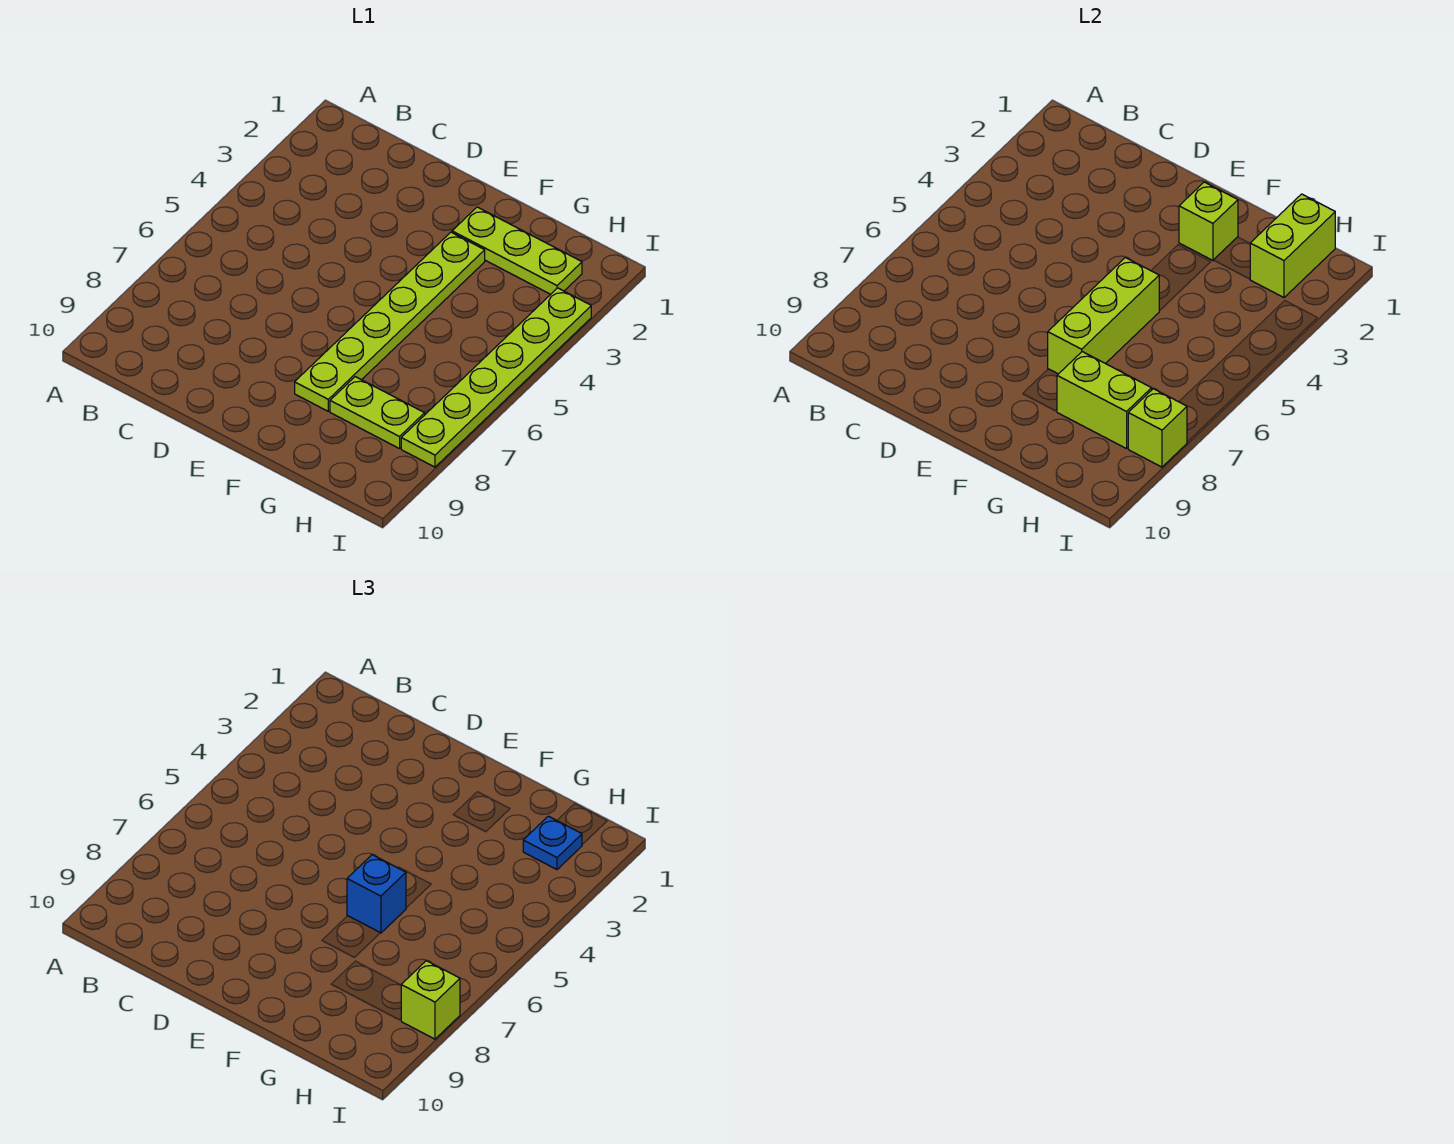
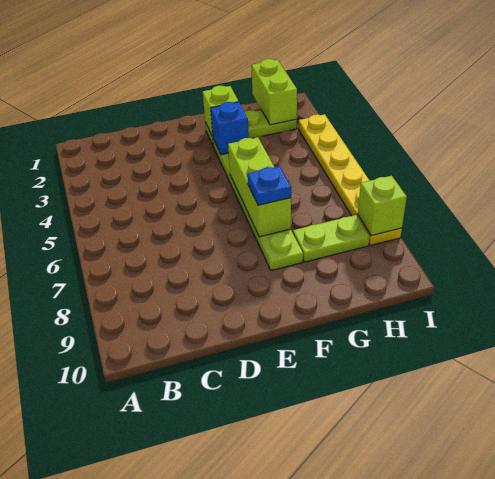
blue brick F6 level 3 -> blue brick F3 level 2
lime brick G8:H8 level 2 -> none
blue plate H2 level 3 -> blue plate F7 level 3
lime plate I3:I8 level 1 -> yellow plate I3:I8 level 1
lime brick I8 level 3 -> none

